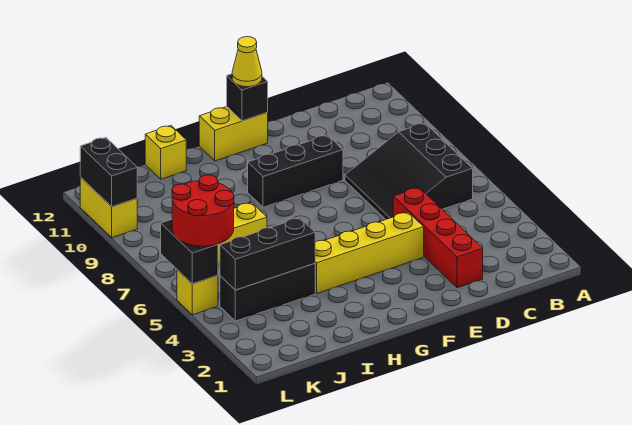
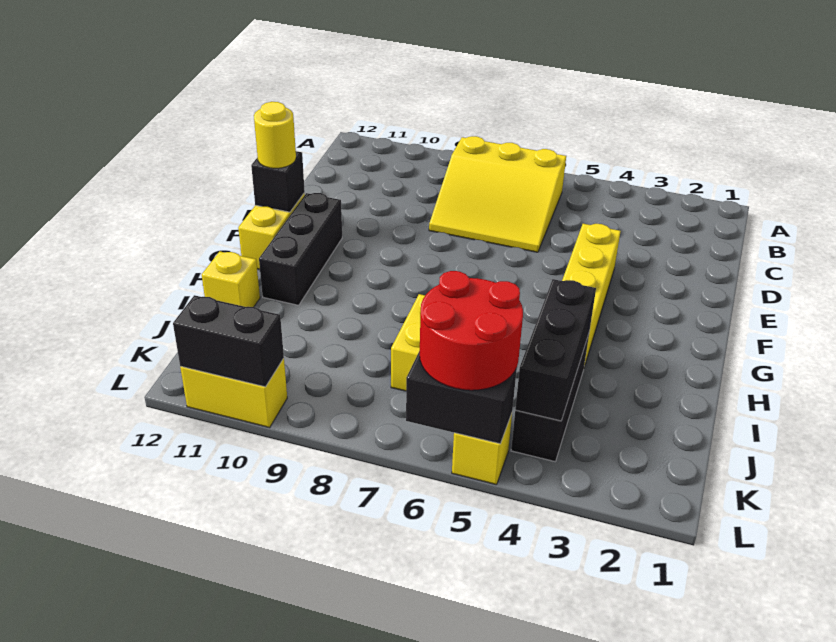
black slope B6:D8 level 1 top B -> yellow slope B6:D8 level 1 top B
red brick D2:D5 level 1 -> none
black brick E9:G9 level 1 -> black brick F11:H11 level 1
yellow cone F12 level 3 -> yellow round brick F12 level 3

